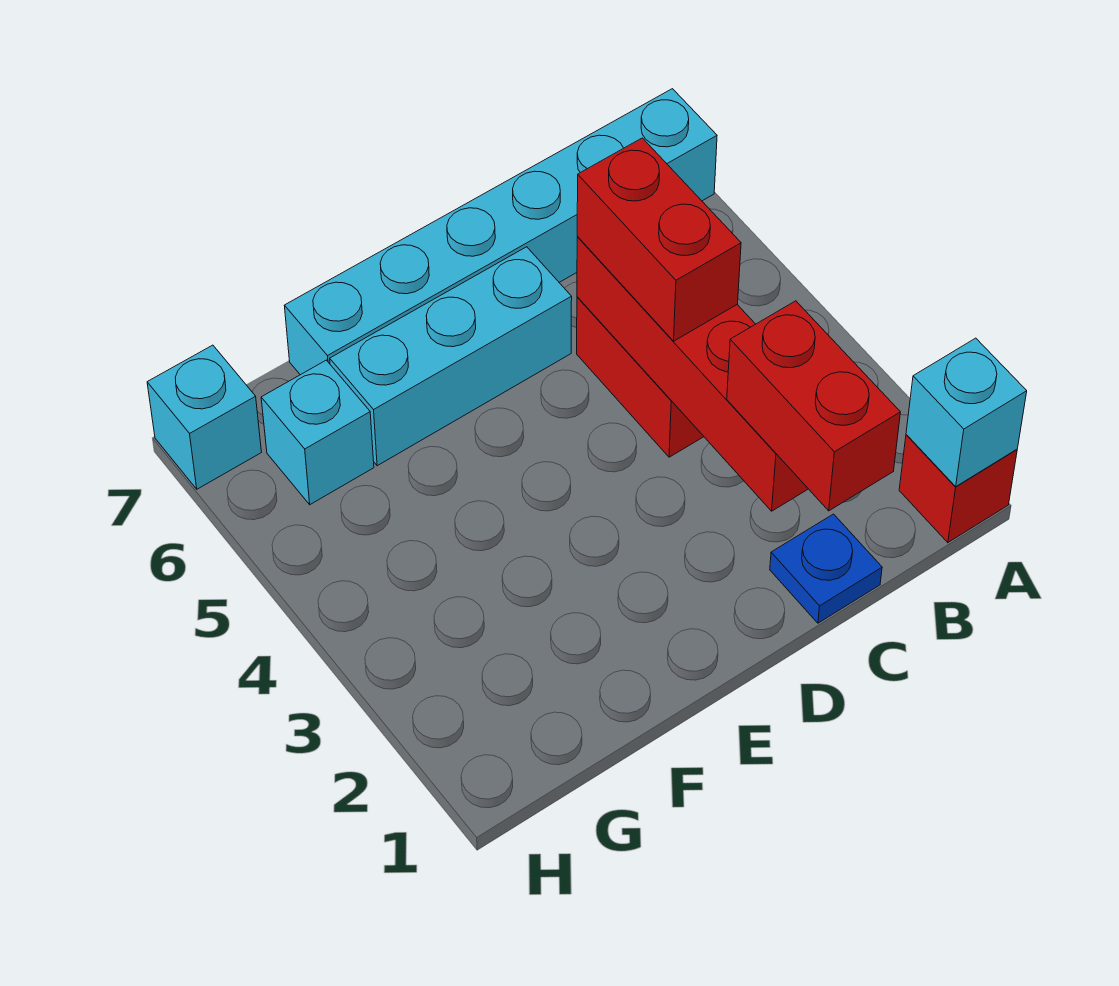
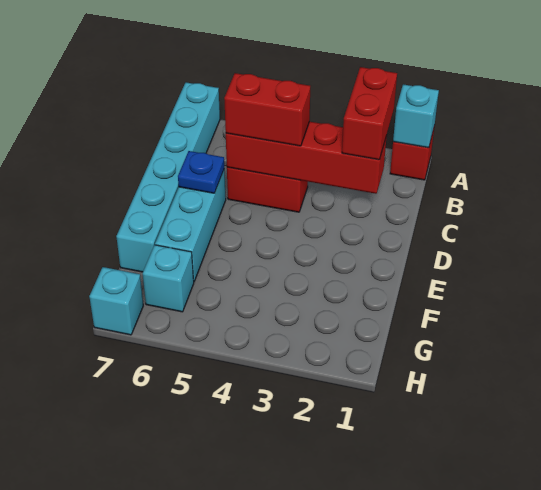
blue plate C1 level 1 -> blue plate D6 level 2
red brick C1:C2 level 3 -> red brick B2:C2 level 3

